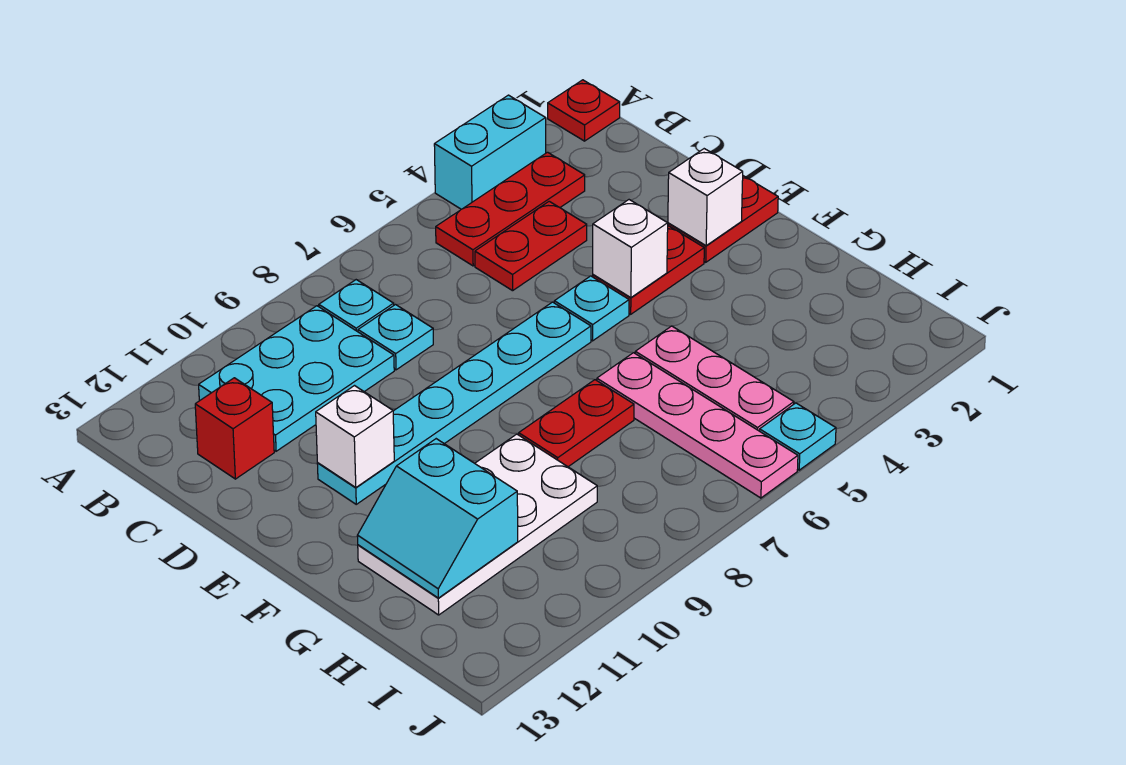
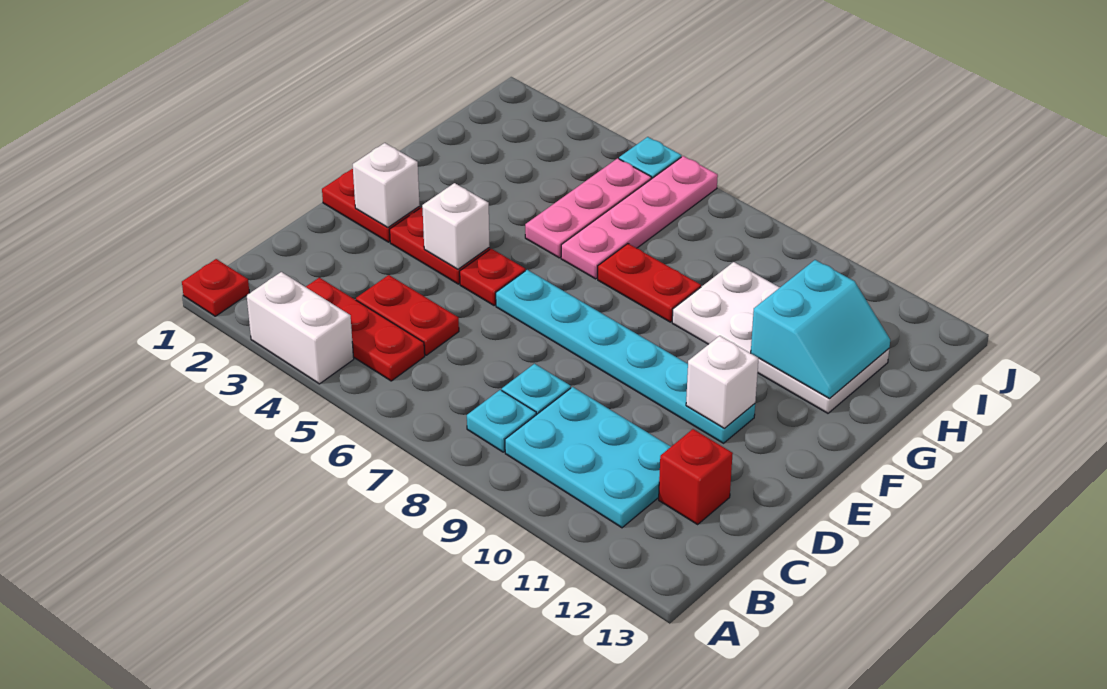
cyan brick A3:A4 level 1 -> white brick A3:A4 level 1
cyan plate E5 level 1 -> red plate E5 level 1

